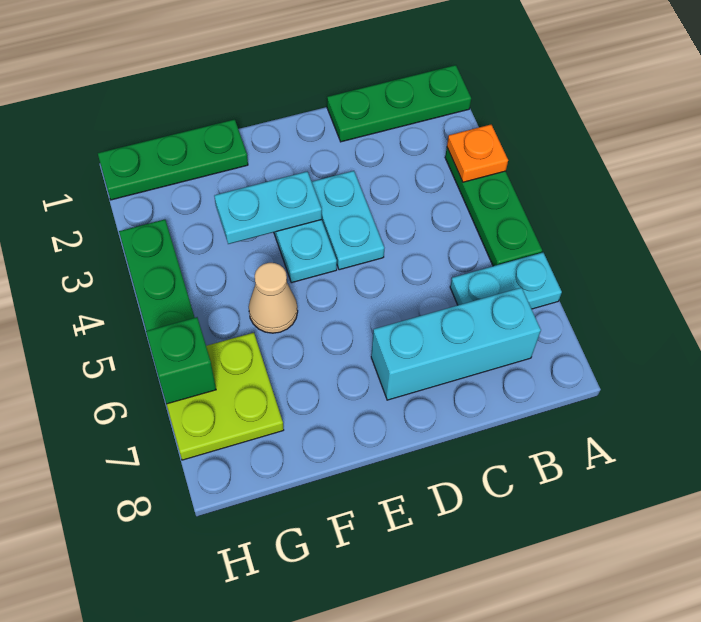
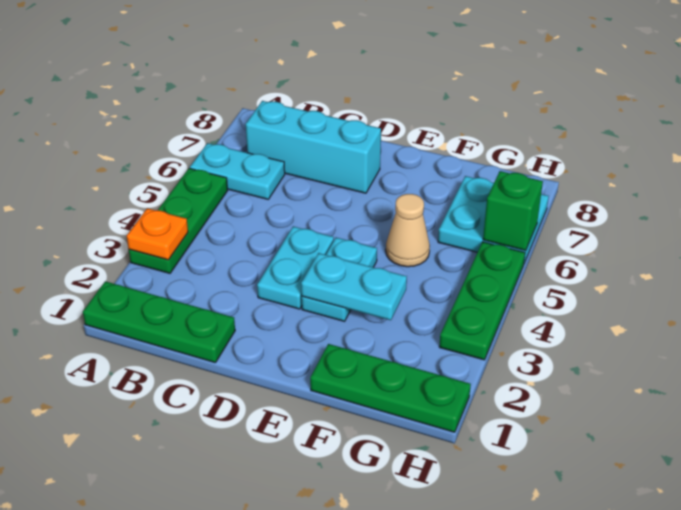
lime plate G6:H7 level 1 -> cyan plate G6:H7 level 1

